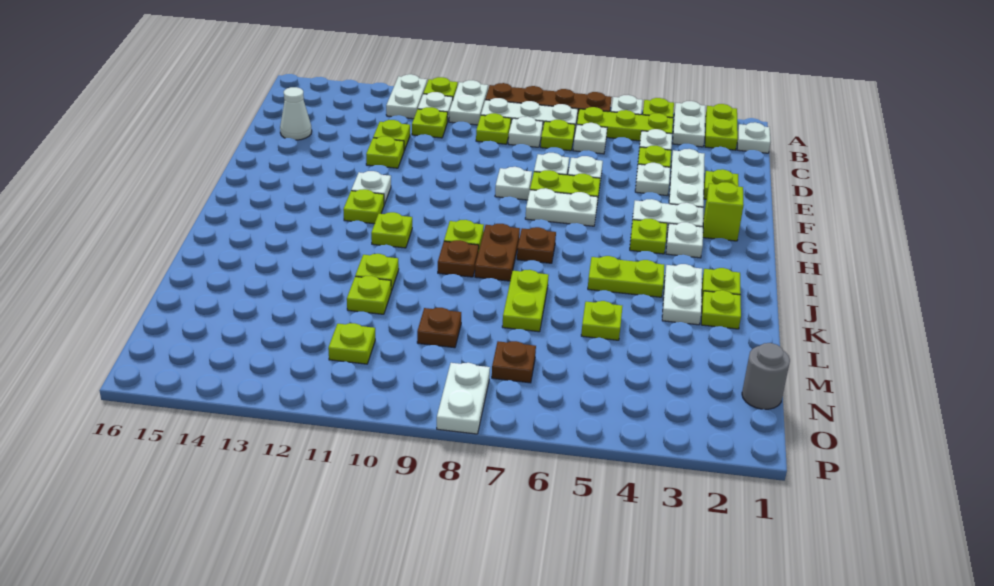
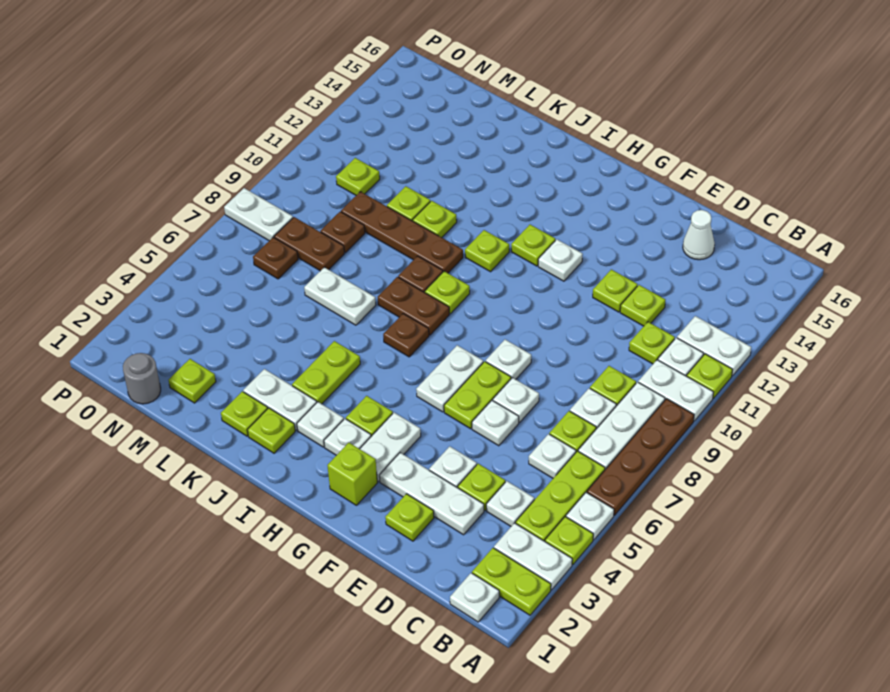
none -> white plate I3 level 1
none -> brown plate J10:M10 level 1
lime plate K7:L7 level 1 -> white plate K7:L7 level 1
lime plate L5 level 1 -> lime plate M2 level 1
none -> brown plate M8:N8 level 1

